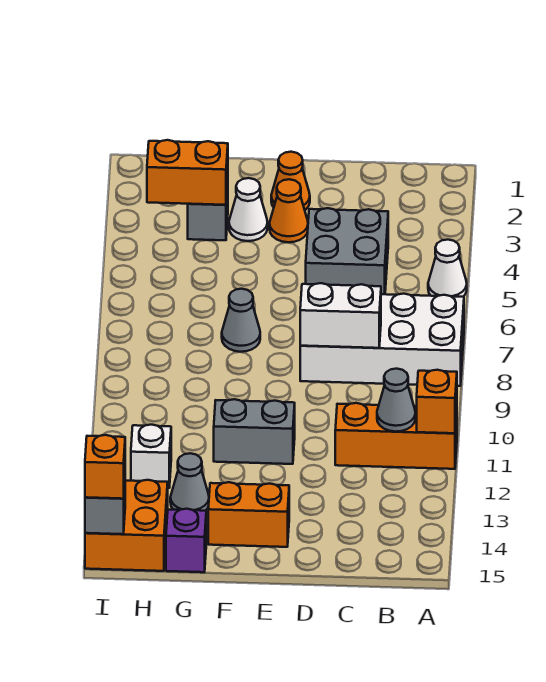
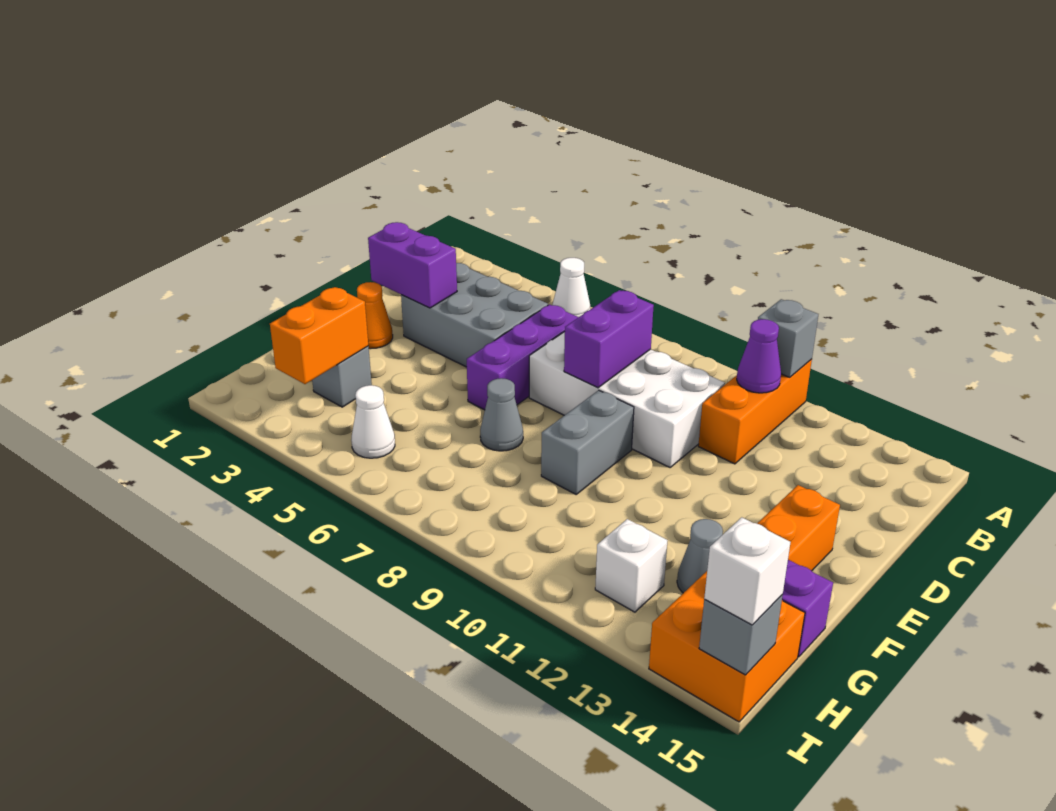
white brick A7:D8 level 1 -> white brick C7:D10 level 1
orange brick A11 level 2 -> grey brick A11 level 2
grey cone B11 level 2 -> purple cone B11 level 2
grey brick C4:D5 level 1 -> grey brick C3:D5 level 1
none -> purple brick C6:E6 level 1
white brick C8:D8 level 2 -> purple brick C8:D8 level 2
none -> purple brick D2:D3 level 2
orange cone E3 level 1 -> none
grey brick E11:F11 level 1 -> grey brick E9:F9 level 1
white cone F3 level 1 -> white cone H5 level 1
orange brick I15 level 3 -> white brick I15 level 3

